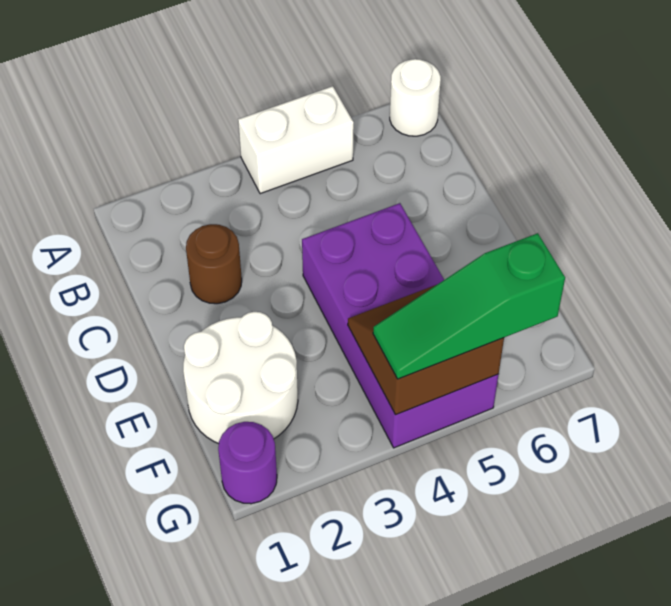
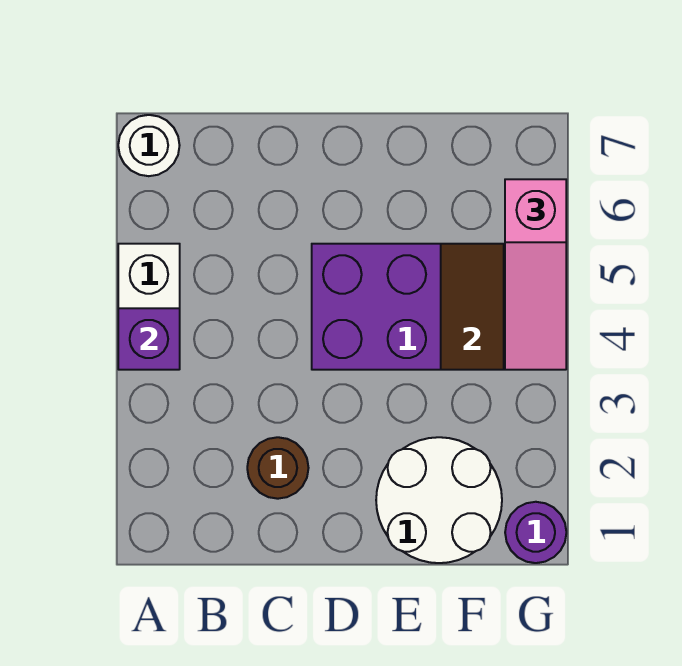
none -> purple brick A4 level 2
green slope G4:G6 level 3 top 6 -> pink slope G4:G6 level 3 top 6

